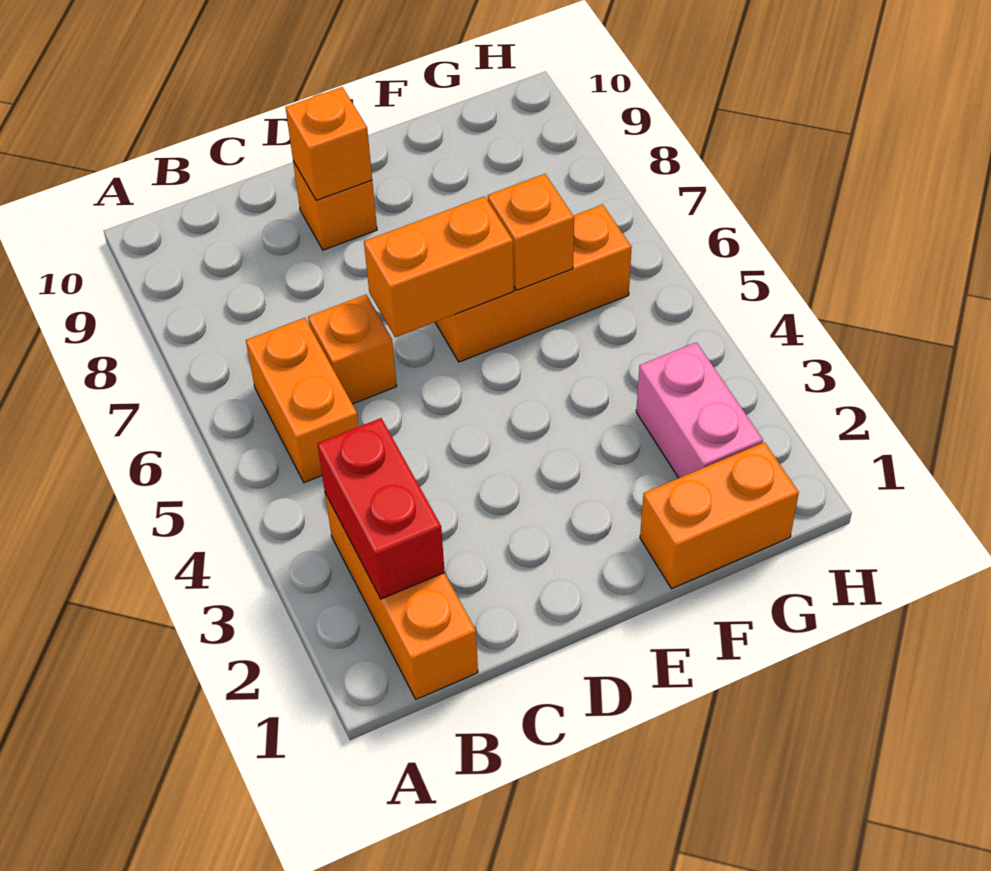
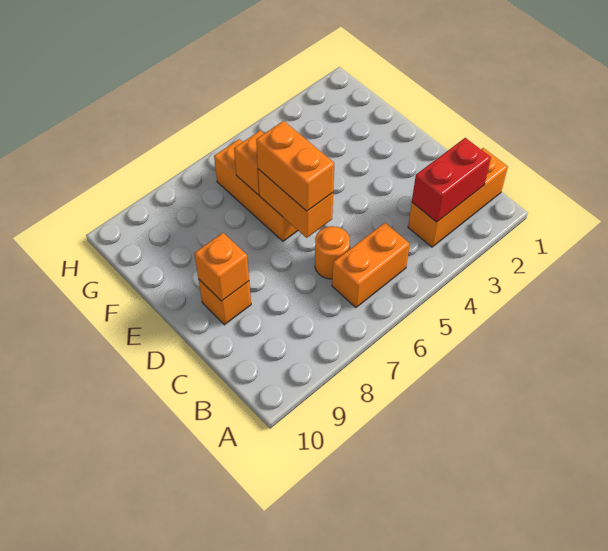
orange brick C6 level 1 -> orange round brick C6 level 1
orange brick F1:G1 level 1 -> orange brick D6:E6 level 3
pink brick G2:G3 level 1 -> none

